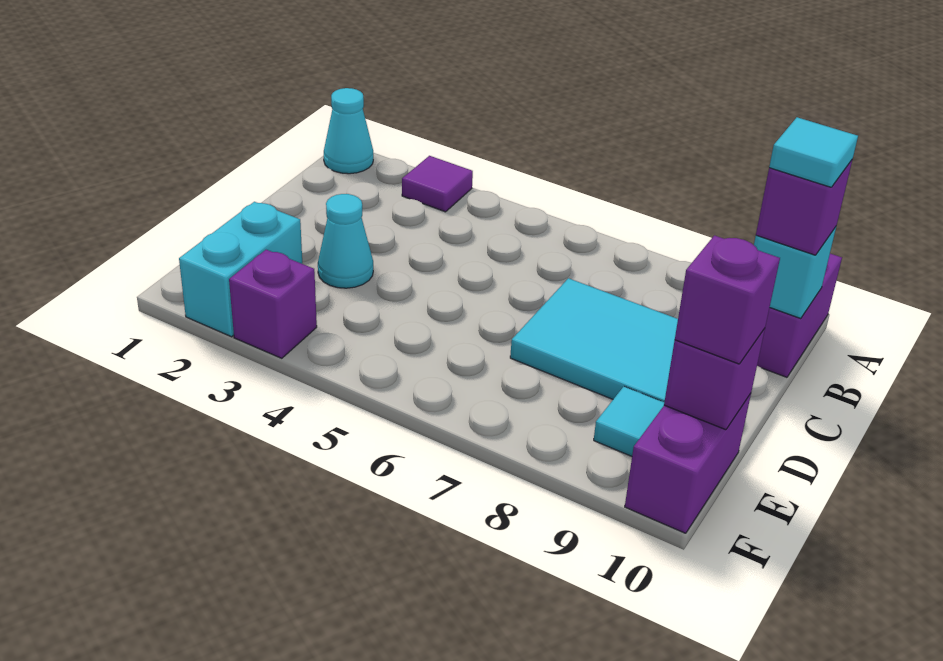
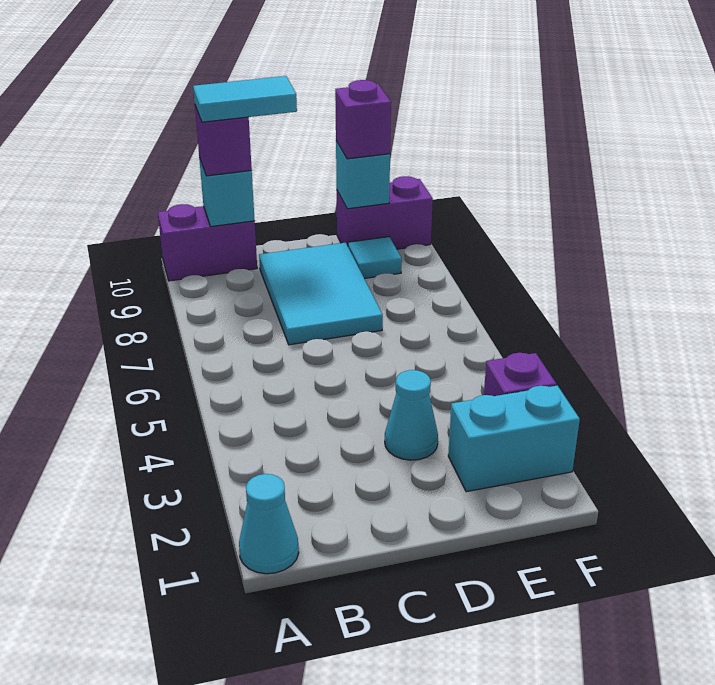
purple tile A3 level 1 -> none
cyan tile B10 level 4 -> cyan tile B10:C10 level 4
purple brick E10 level 2 -> cyan brick E10 level 2

